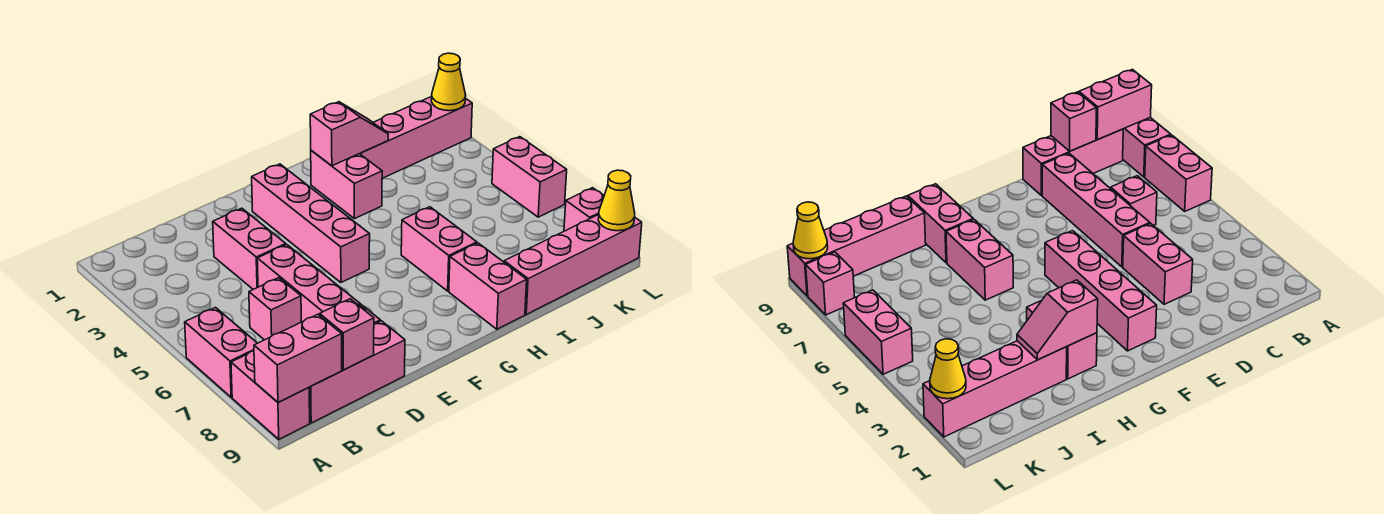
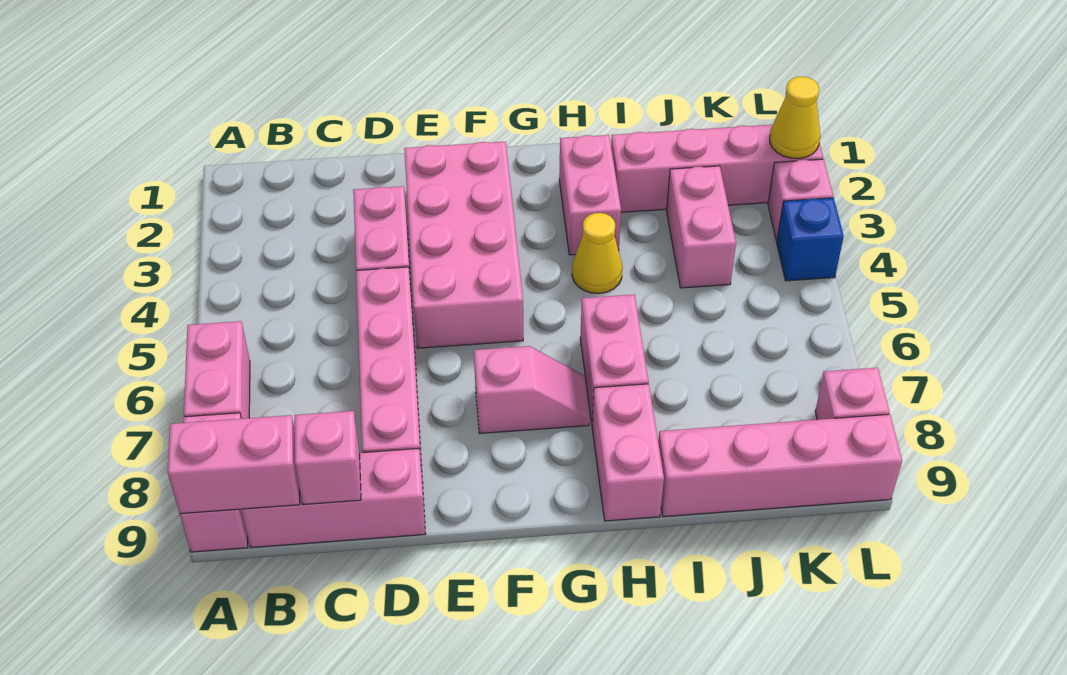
pink brick C6 level 1 -> pink brick L3 level 1
pink brick F2:F5 level 1 -> pink brick E2:F5 level 1
pink slope H2:I2 level 2 top H -> pink slope F7:G7 level 1 top F
none -> blue brick L4 level 1
pink brick L5:L6 level 1 -> pink brick J3:J4 level 1
yellow cone L9 level 2 -> yellow cone H4 level 1

